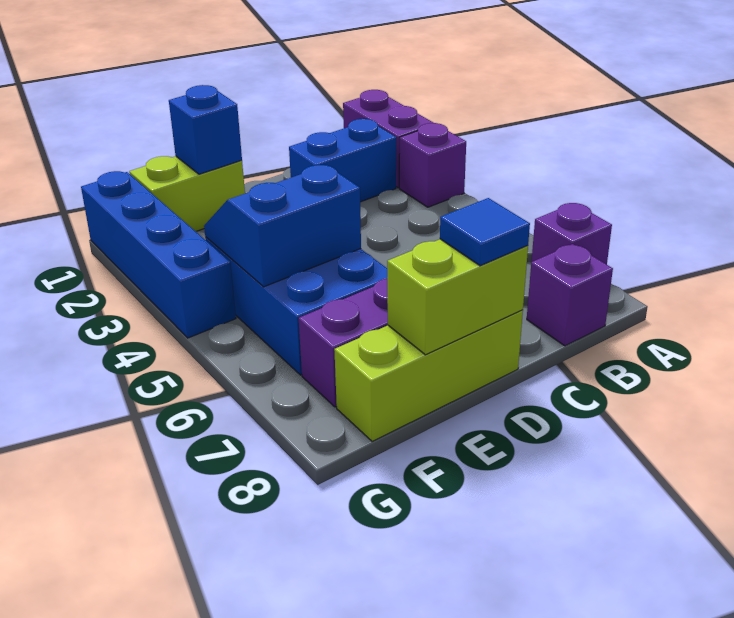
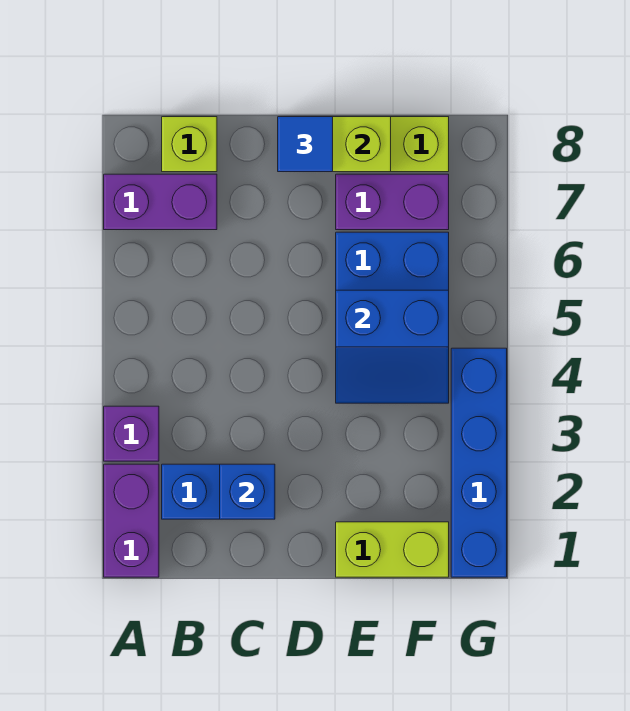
purple brick A7 level 1 -> purple brick A7:B7 level 1
purple brick B8 level 1 -> lime brick B8 level 1
blue brick E1 level 2 -> blue brick C2 level 2

